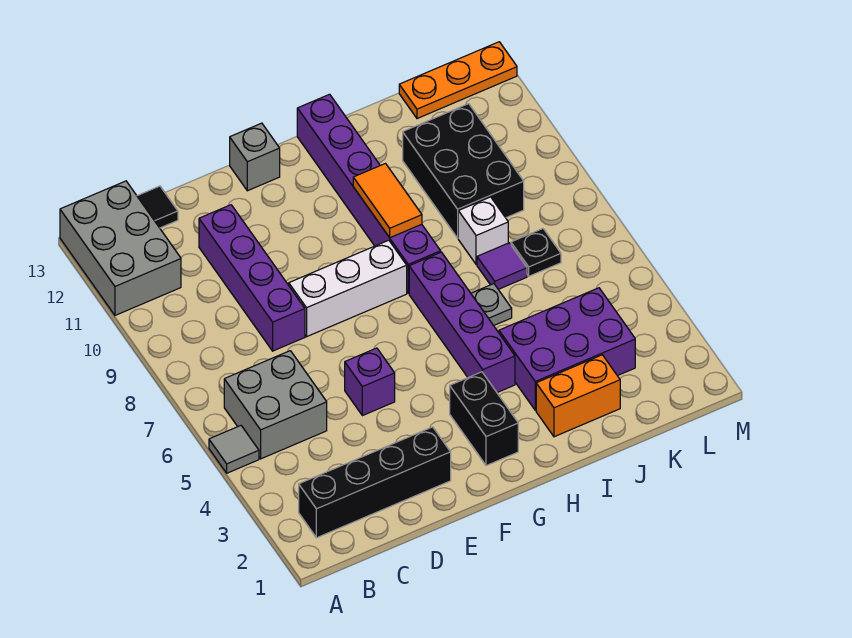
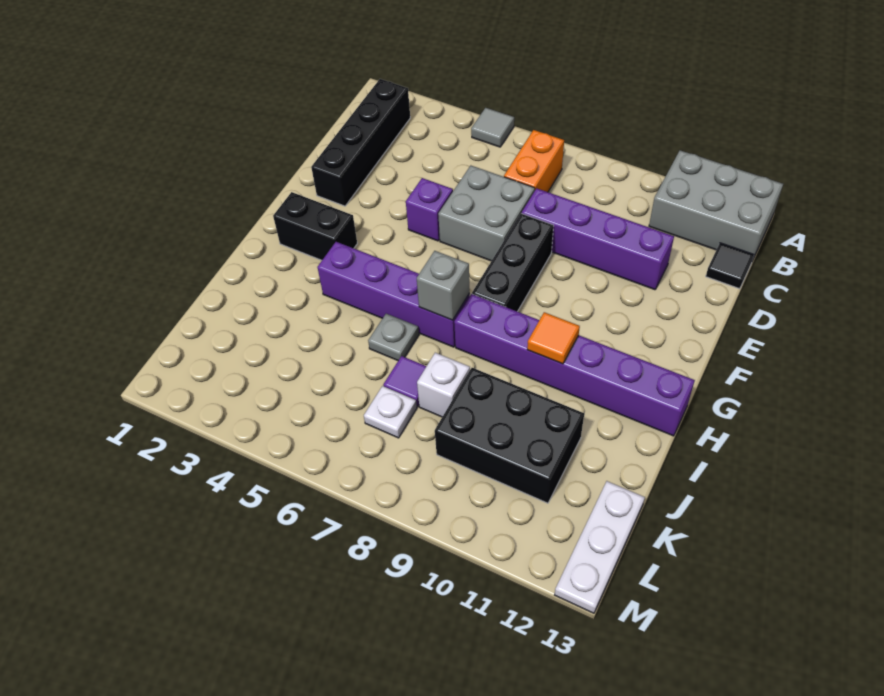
grey brick B5:C6 level 1 -> grey brick D6:E7 level 1
white brick E8:G8 level 1 -> black brick E8:G8 level 1
grey brick F13 level 1 -> grey brick H7 level 2
orange tile H9:H10 level 2 -> orange tile H10 level 2
orange brick I2:J2 level 1 -> orange brick B7:C7 level 1
purple brick I3:K4 level 1 -> none
black plate K7 level 1 -> white plate K7 level 1
orange plate K13:M13 level 1 -> white plate K13:M13 level 1

